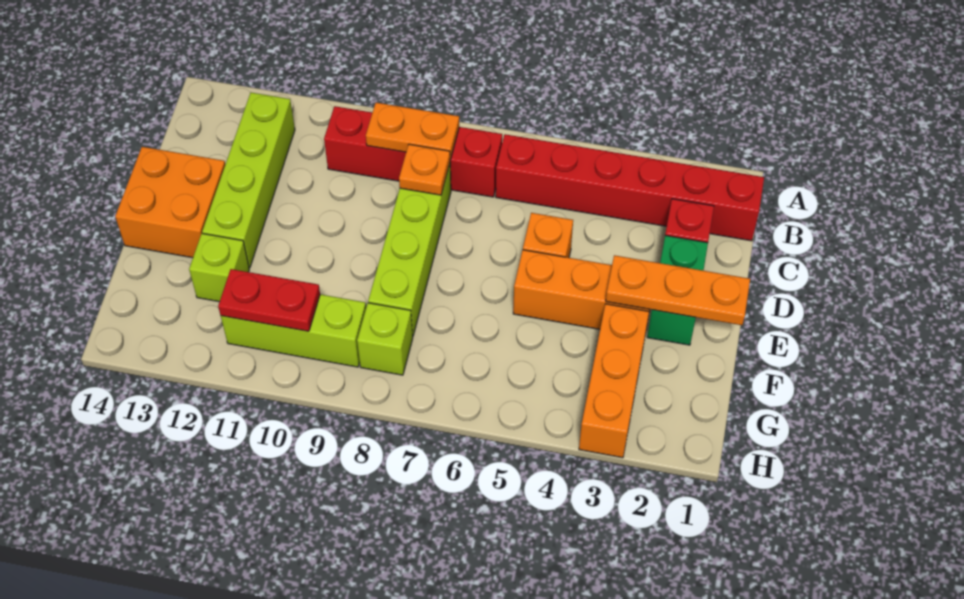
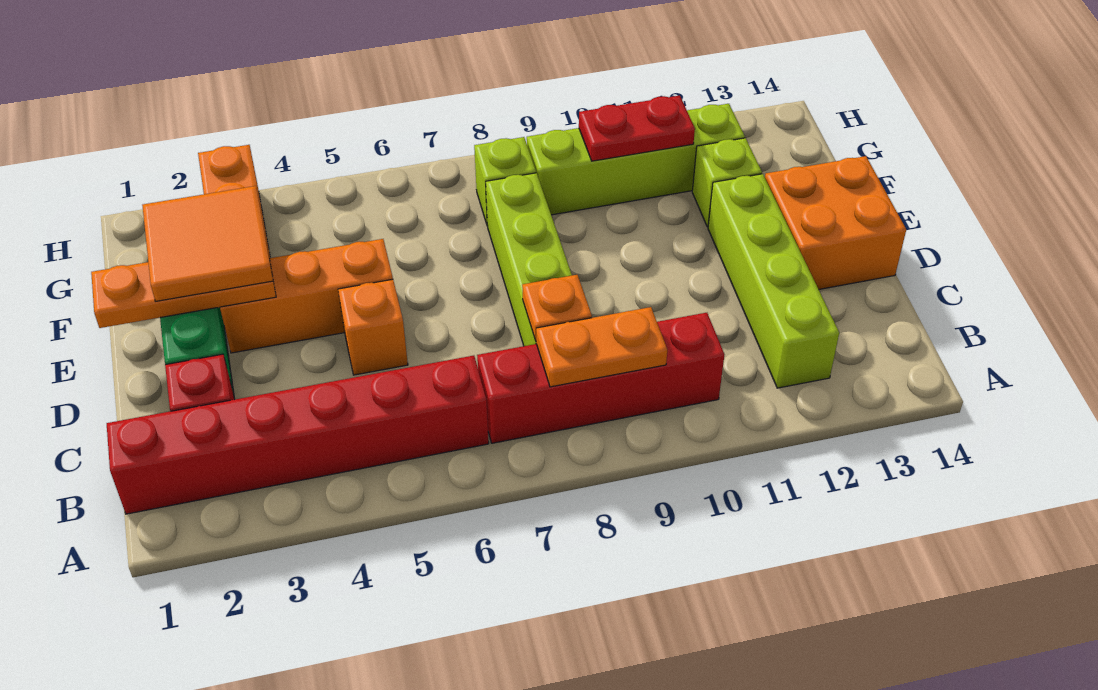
none -> orange tile E2:F3 level 3
lime brick G9:G11 level 1 -> lime brick G9:G12 level 1

